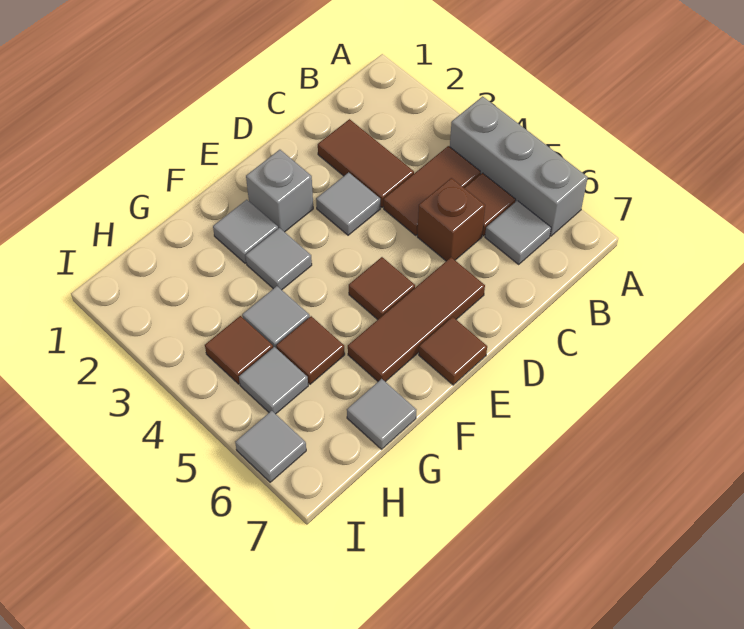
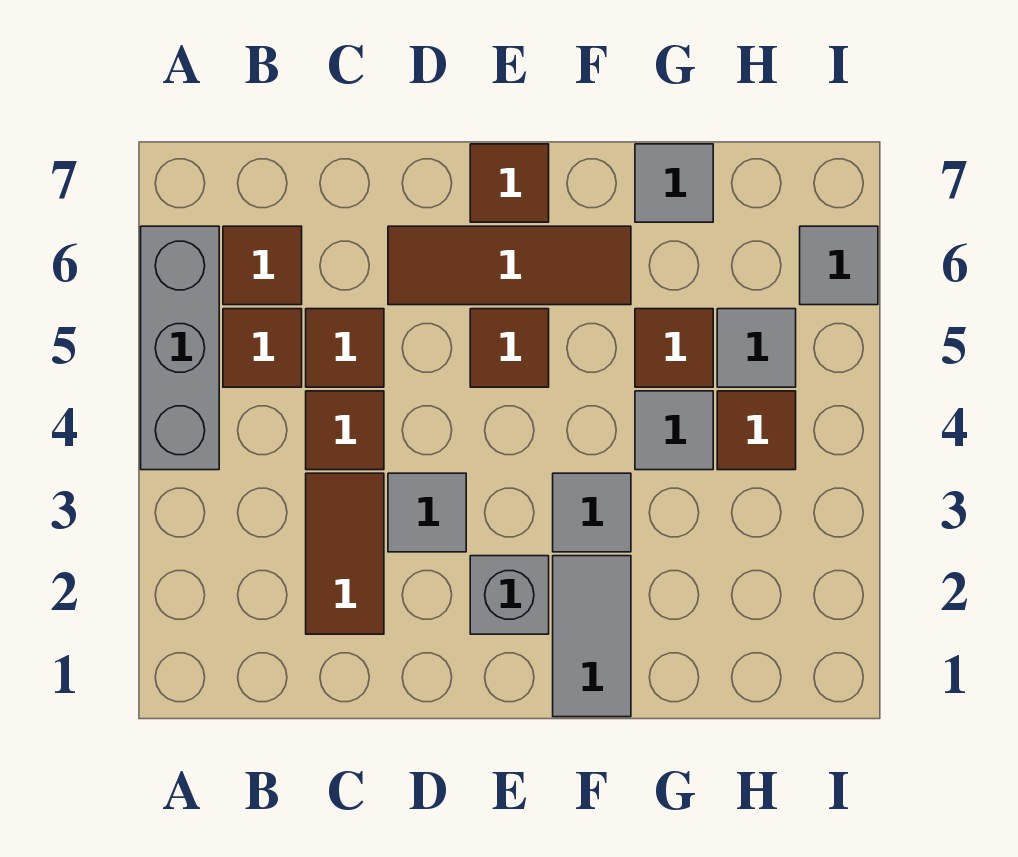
brown tile B4:C4 level 1 -> brown tile C4 level 1
grey tile B6 level 1 -> brown tile B6 level 1
brown brick C5 level 1 -> brown tile C5 level 1
grey tile F2 level 1 -> grey tile F1:F2 level 1

